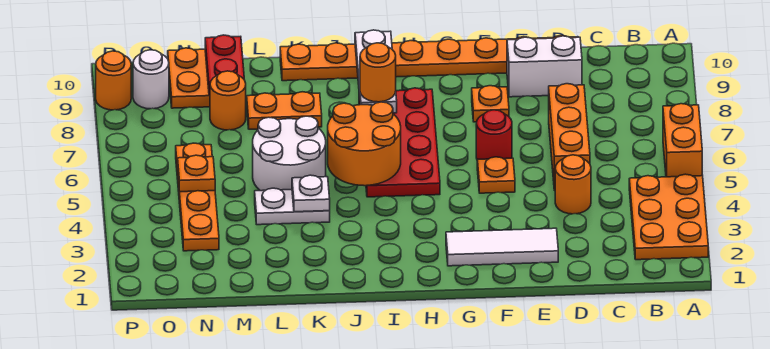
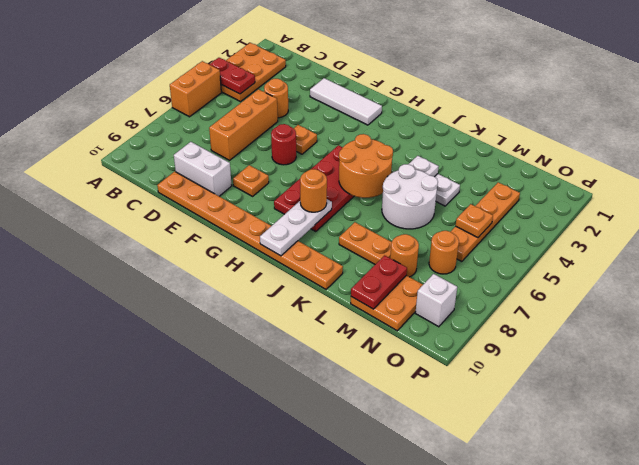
none -> red plate A4:B4 level 2
white round brick O9 level 1 -> white brick O9 level 1
orange round brick P9 level 1 -> orange round brick N7 level 1

